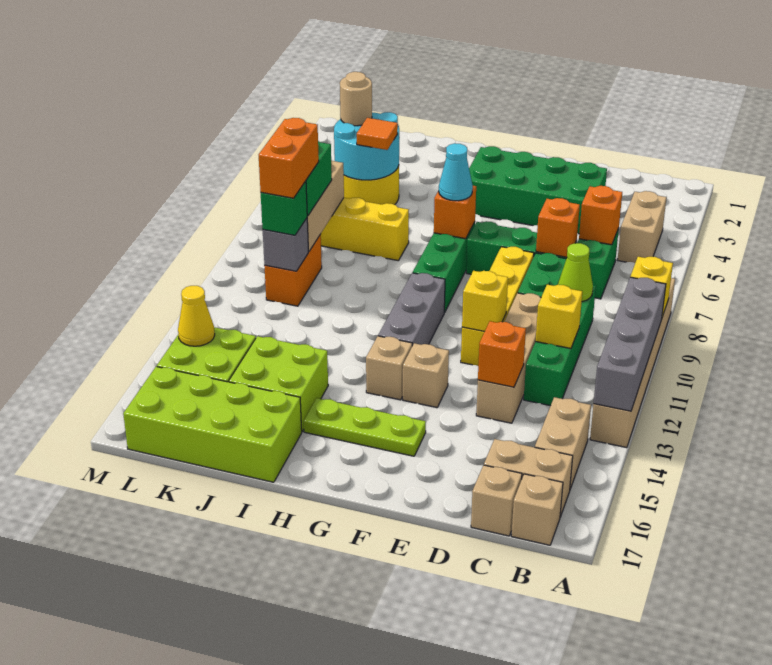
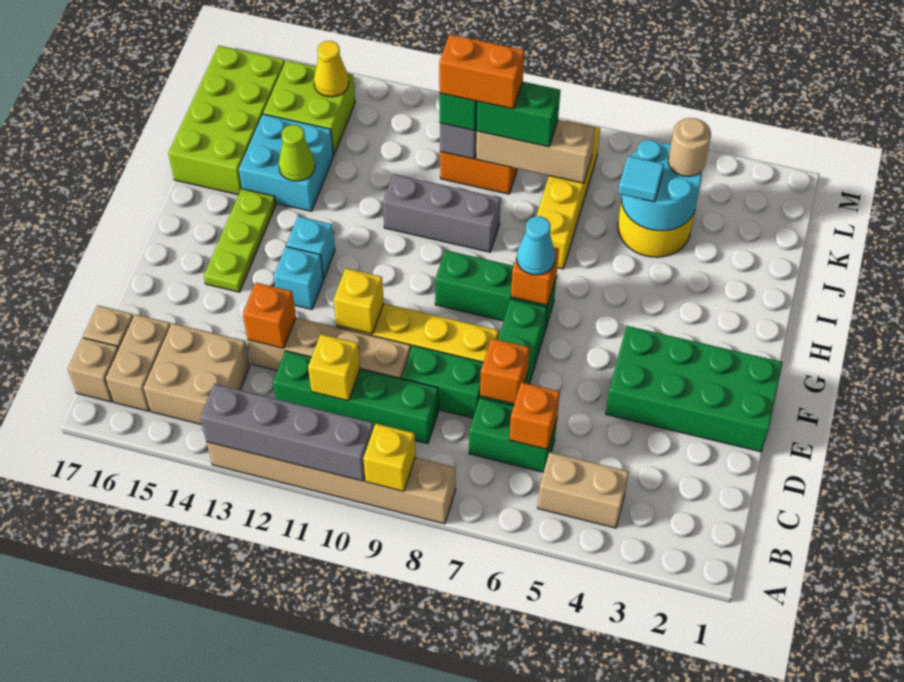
tan brick B14:B15 level 1 -> tan brick B14:C15 level 1
lime cone C9 level 2 -> lime cone I14 level 2
green brick D3:G4 level 1 -> green brick E1:F4 level 1
tan brick F13 level 1 -> cyan brick F13 level 1
grey brick G10:G12 level 1 -> grey brick I9:I11 level 1
tan brick G13 level 1 -> cyan brick G13 level 1
lime brick I14:J15 level 1 -> cyan brick I14:J15 level 1
orange tile J5 level 3 -> cyan tile J5 level 3

